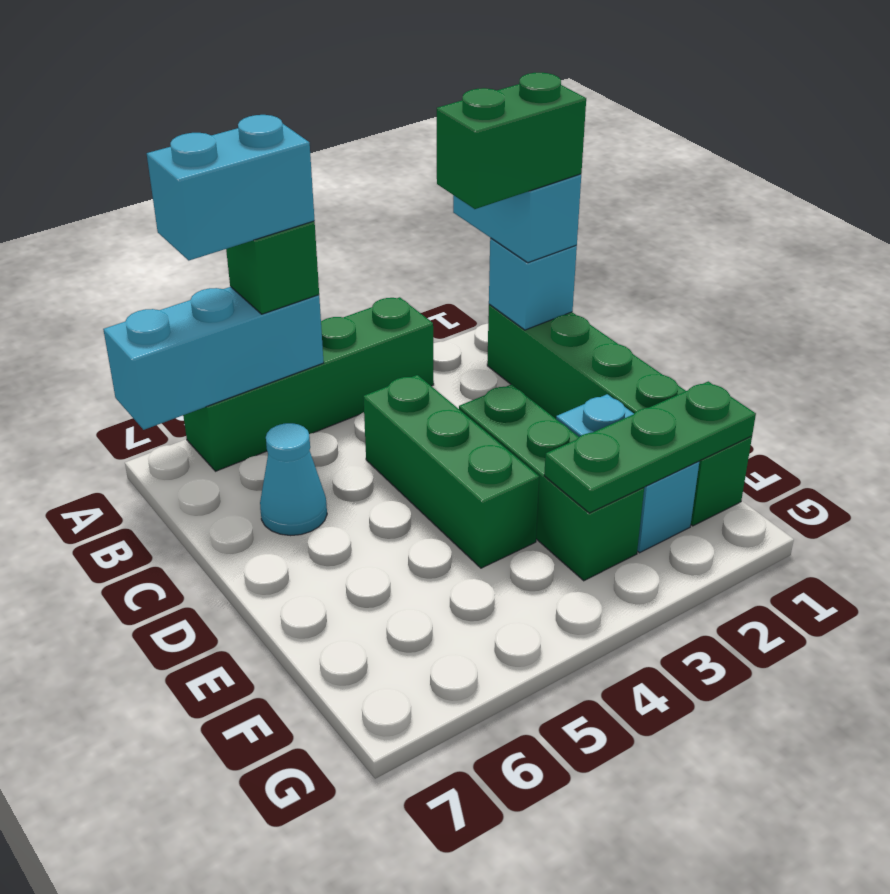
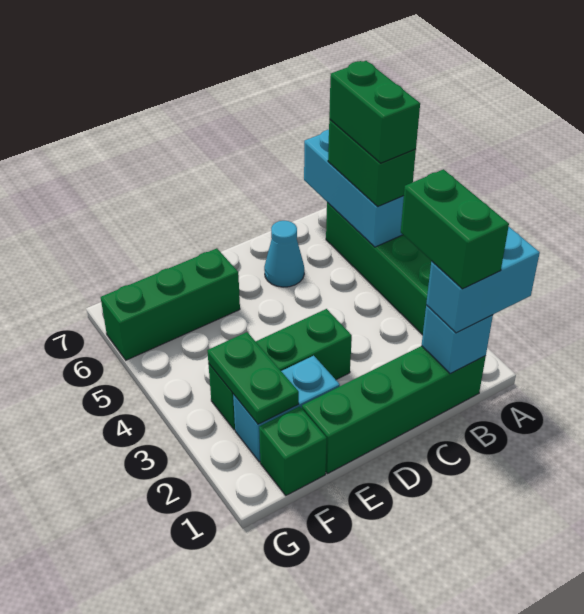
green brick A5 level 3 -> green brick A5:A6 level 3
cyan brick A5:A6 level 4 -> green brick A5:A6 level 4
green brick C4:E4 level 1 -> green brick E6:G6 level 1
green plate F1:F3 level 2 -> green plate F2:F3 level 2

